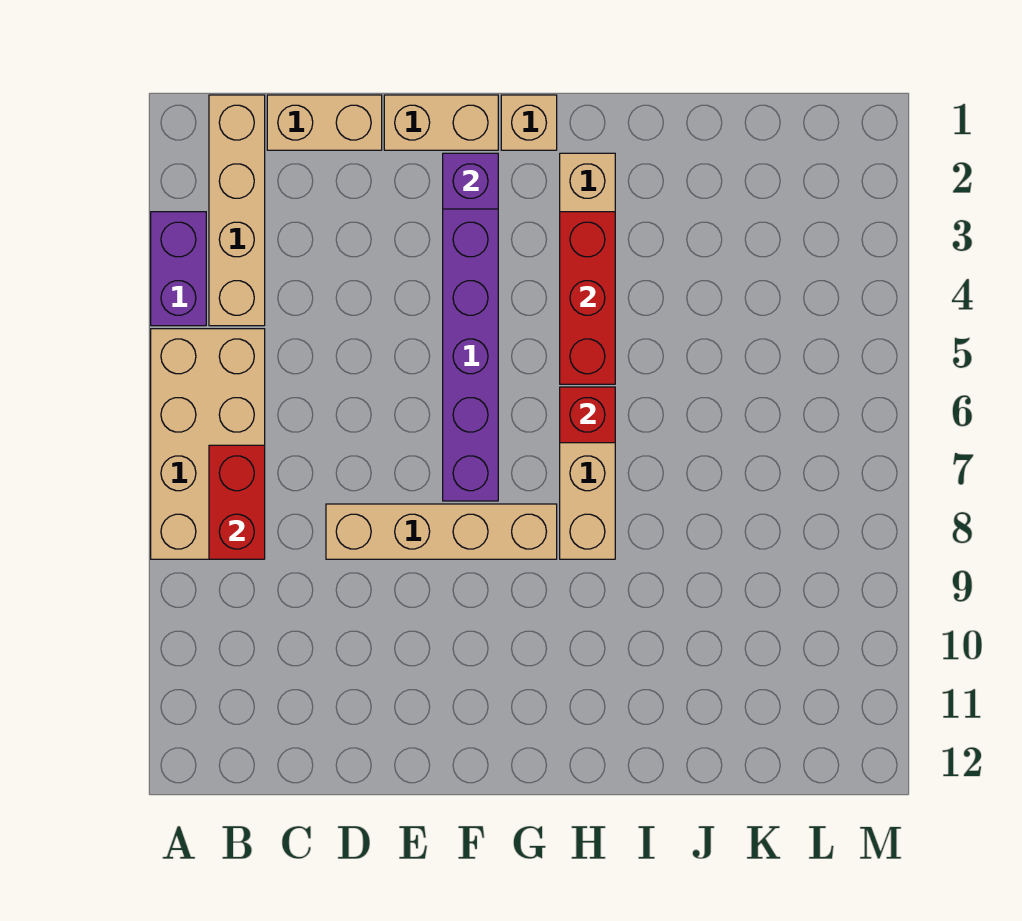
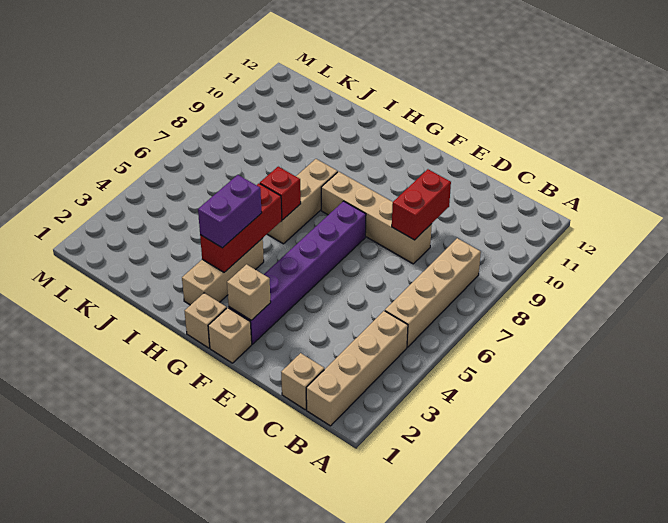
purple brick A3:A4 level 1 -> purple brick H3:H4 level 3
tan brick A5:B8 level 1 -> tan brick B5:B8 level 1
red brick B7:B8 level 2 -> red brick D8:D9 level 2
tan brick C1:D1 level 1 -> tan brick C1 level 1
tan brick E1:F1 level 1 -> tan brick F1 level 1
purple brick F2 level 2 -> tan brick F2 level 2

